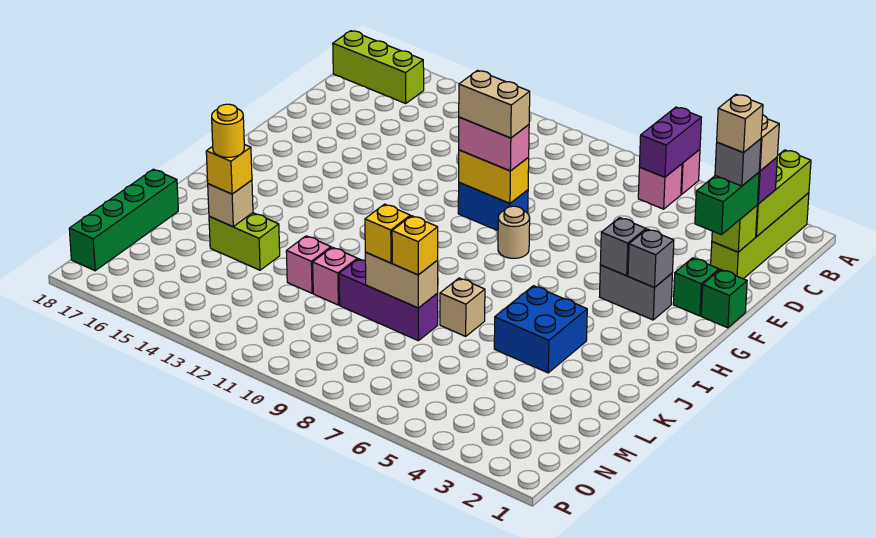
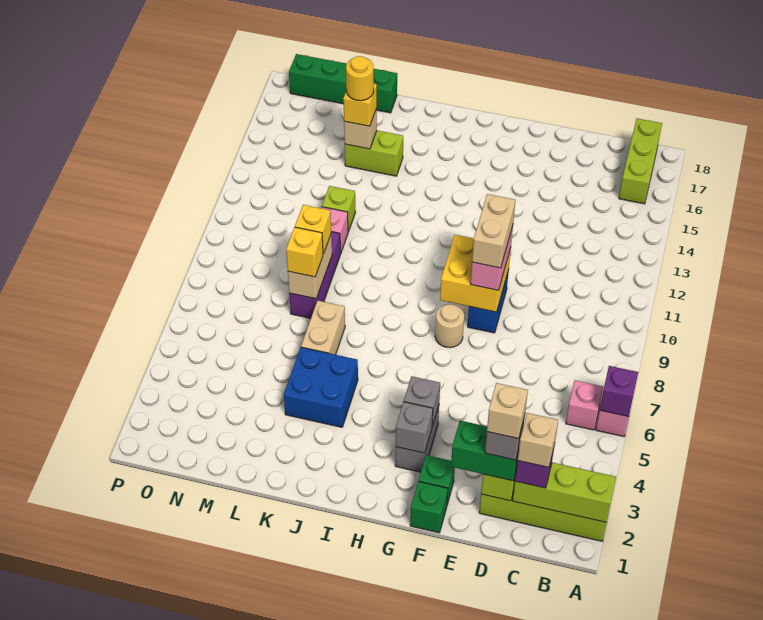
purple brick A6:B6 level 2 -> purple brick A6 level 2
yellow brick F9:F10 level 2 -> yellow brick F9:G10 level 2
tan brick K7 level 1 -> tan brick K6:K7 level 1
pink brick L12 level 1 -> lime brick L12 level 1
lime brick L14:L15 level 1 -> lime brick K15:L15 level 1

